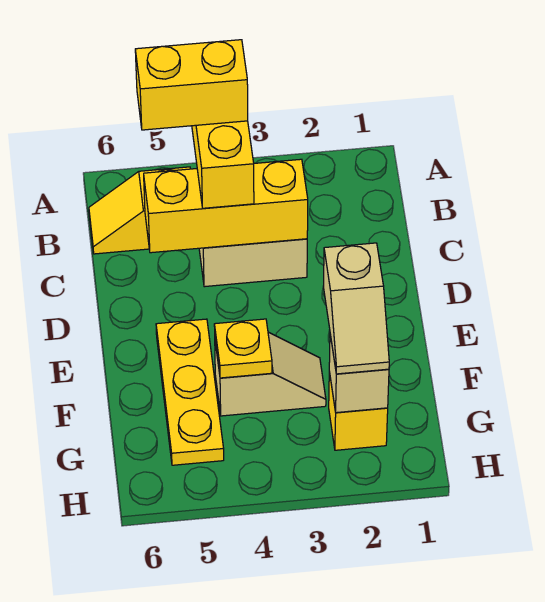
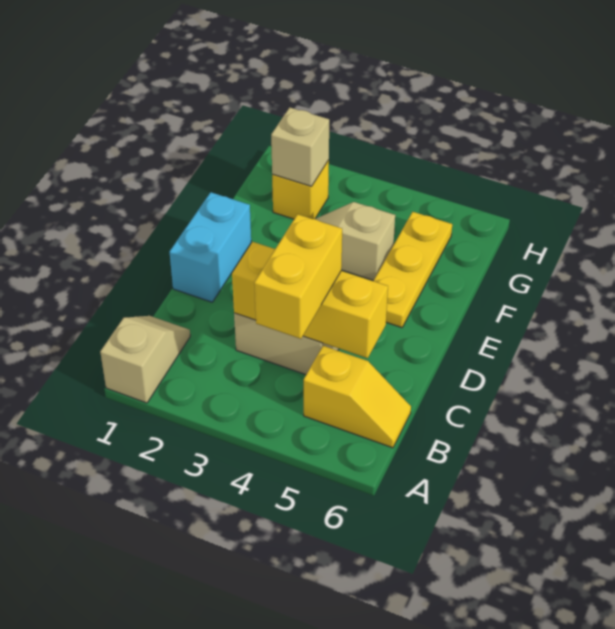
yellow brick B4:B5 level 4 -> none
none -> cyan brick D1:E1 level 1
tan slope F2:G2 level 3 top F -> tan slope A1:B1 level 1 top A
yellow plate F4 level 2 -> none

